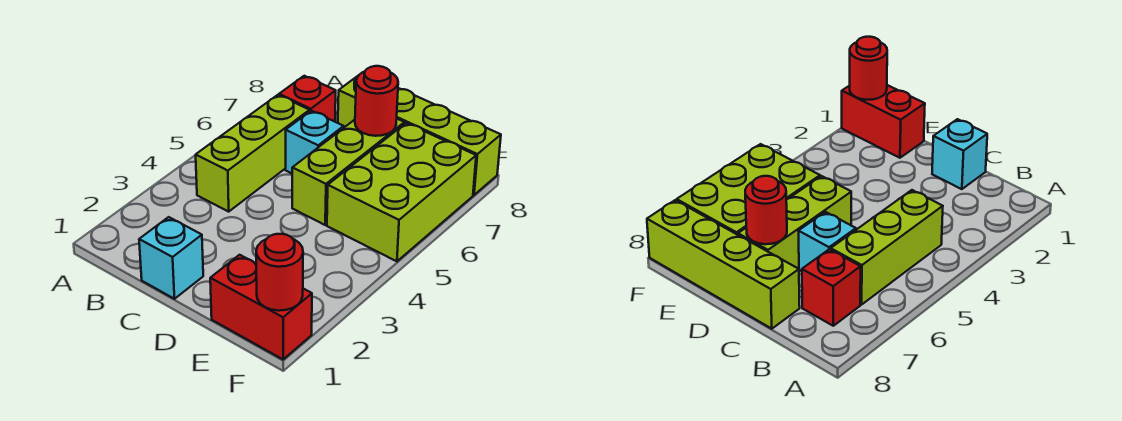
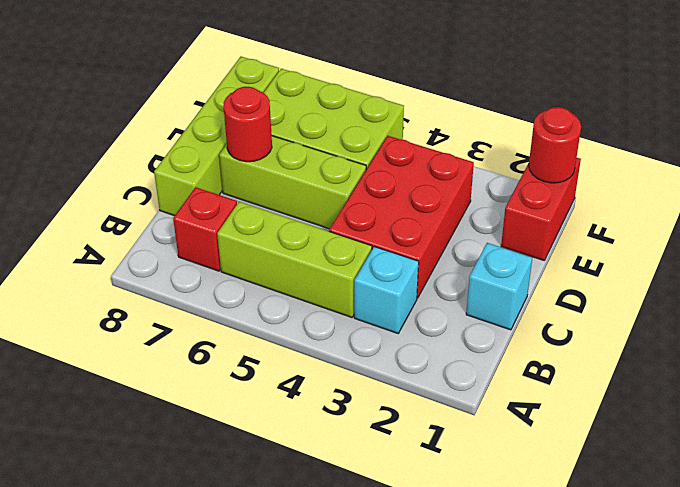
none -> red brick C3:E4 level 1
cyan brick C6 level 1 -> cyan brick B3 level 1

